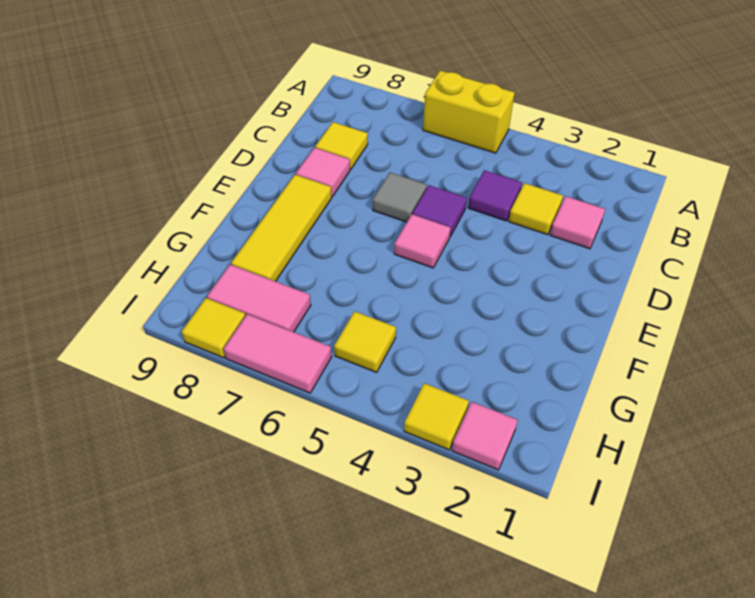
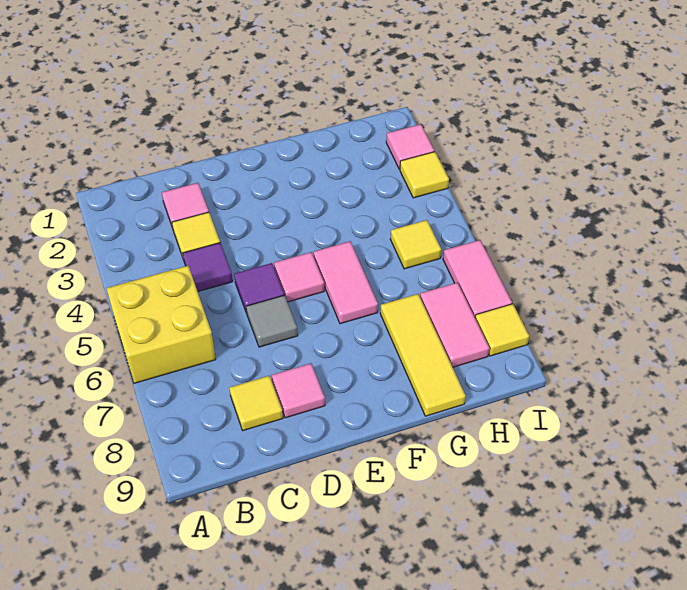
yellow brick A5:A6 level 1 -> yellow brick A5:B6 level 1
yellow tile E8:G8 level 1 -> yellow tile G7:G9 level 1
none -> pink tile F5:F6 level 1

